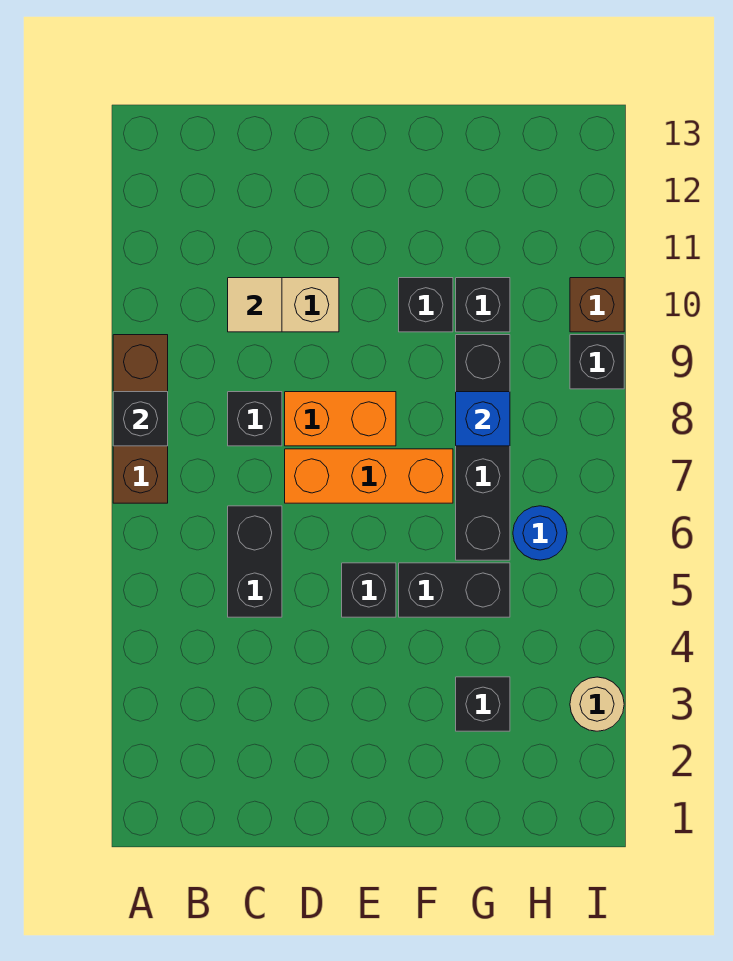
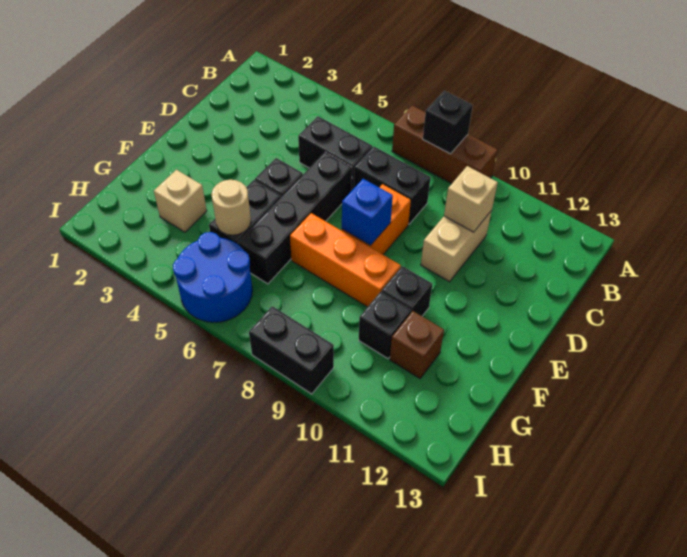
black brick C8 level 1 -> black brick C7:C8 level 1
tan tile C10 level 2 -> tan brick C10 level 2
orange brick D7:F7 level 1 -> orange brick F7:F9 level 1
black brick G3 level 1 -> tan brick G3 level 1
black brick G6:G9 level 1 -> black brick D6:G6 level 1
blue brick G8 level 2 -> blue brick E8 level 2
blue round brick H6 level 1 -> blue round brick H5:I6 level 1
tan round brick I3 level 1 -> tan round brick G5 level 2
black brick I9 level 1 -> black brick I8:I9 level 1
brown brick I10 level 1 -> brown brick G11 level 1

